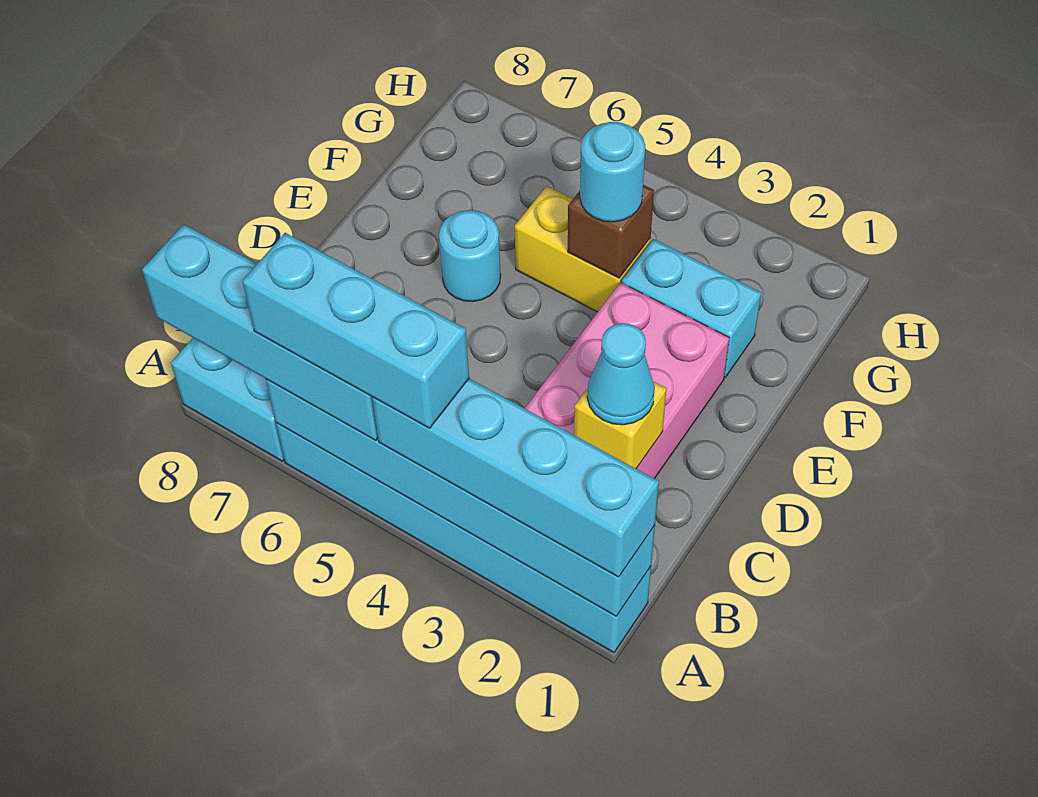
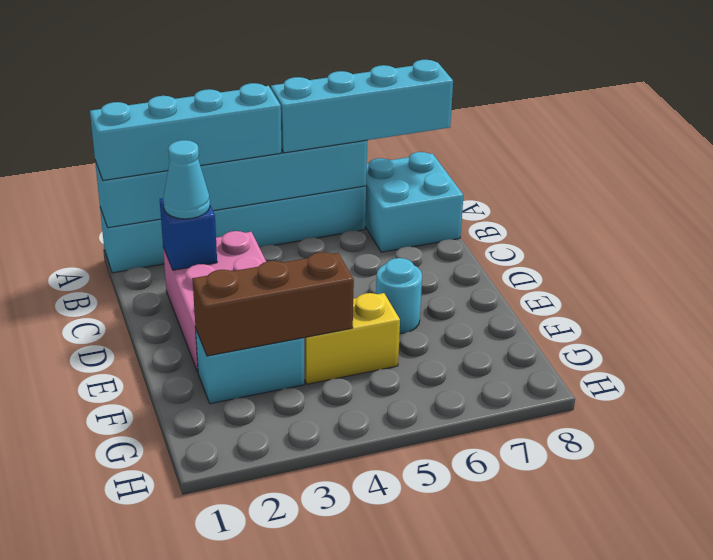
cyan brick A4:A6 level 4 -> none
yellow brick C2 level 2 -> blue brick C2 level 2
brown brick F4 level 2 -> brown brick F2:F4 level 2
cyan round brick F4 level 3 -> none

